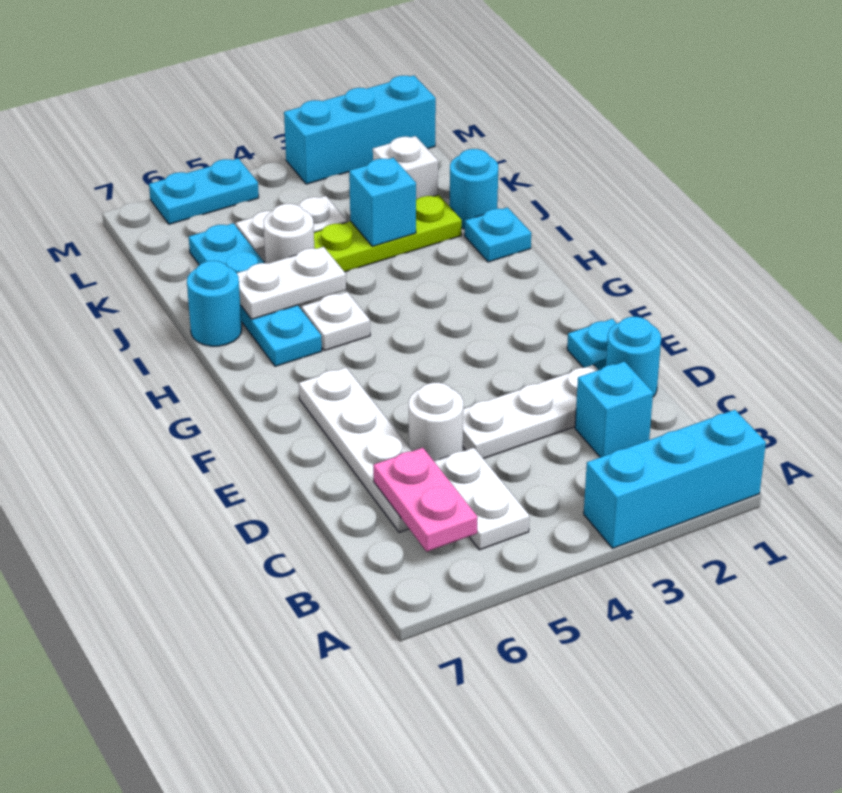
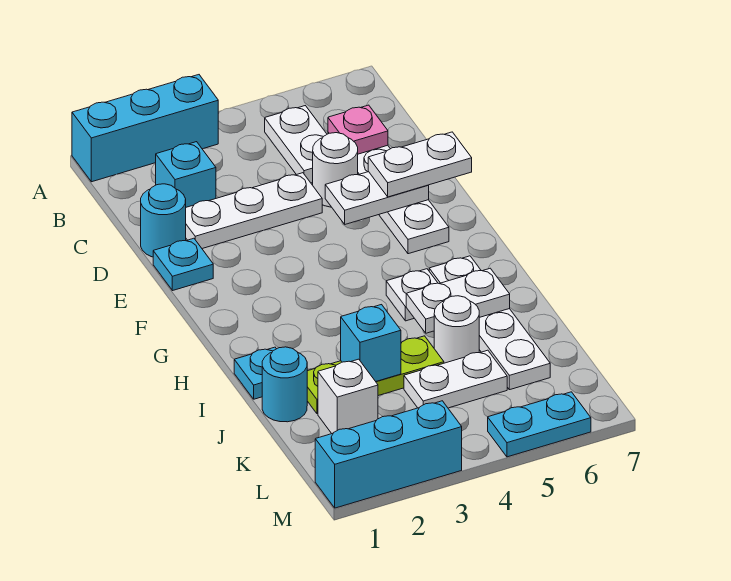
pink plate B6:C6 level 2 -> pink plate C6 level 2
none -> white plate E5:E6 level 2
none -> white plate E6:E7 level 3
cyan plate H6:K6 level 1 -> white plate H6:K6 level 1
cyan round brick I7 level 1 -> none

